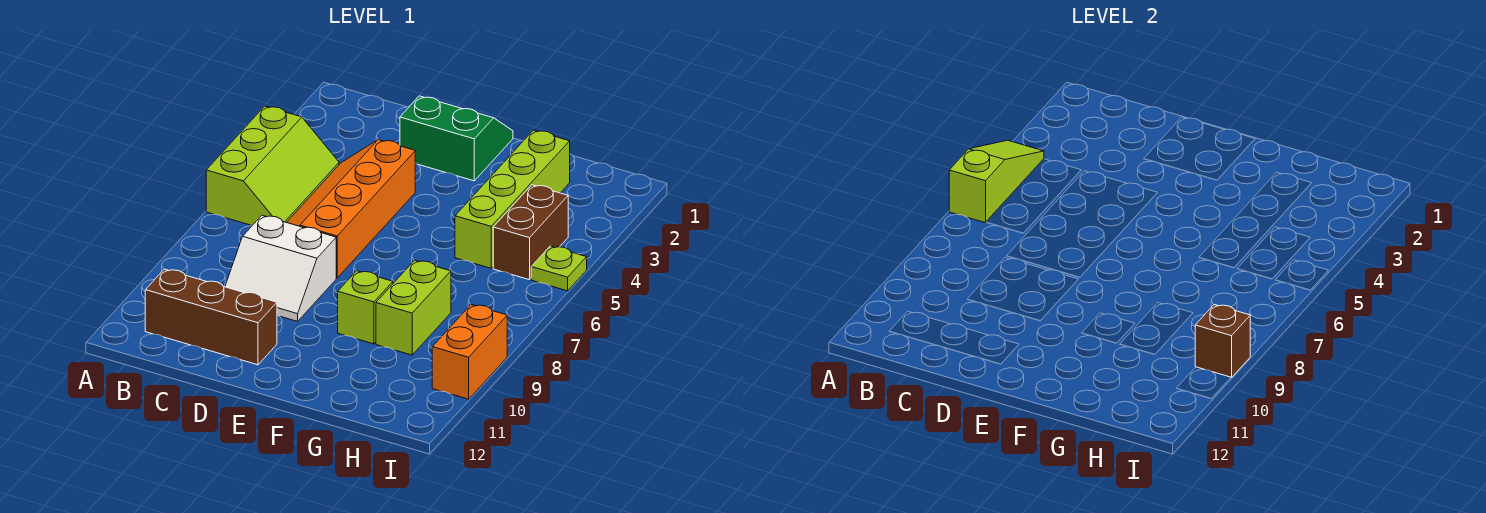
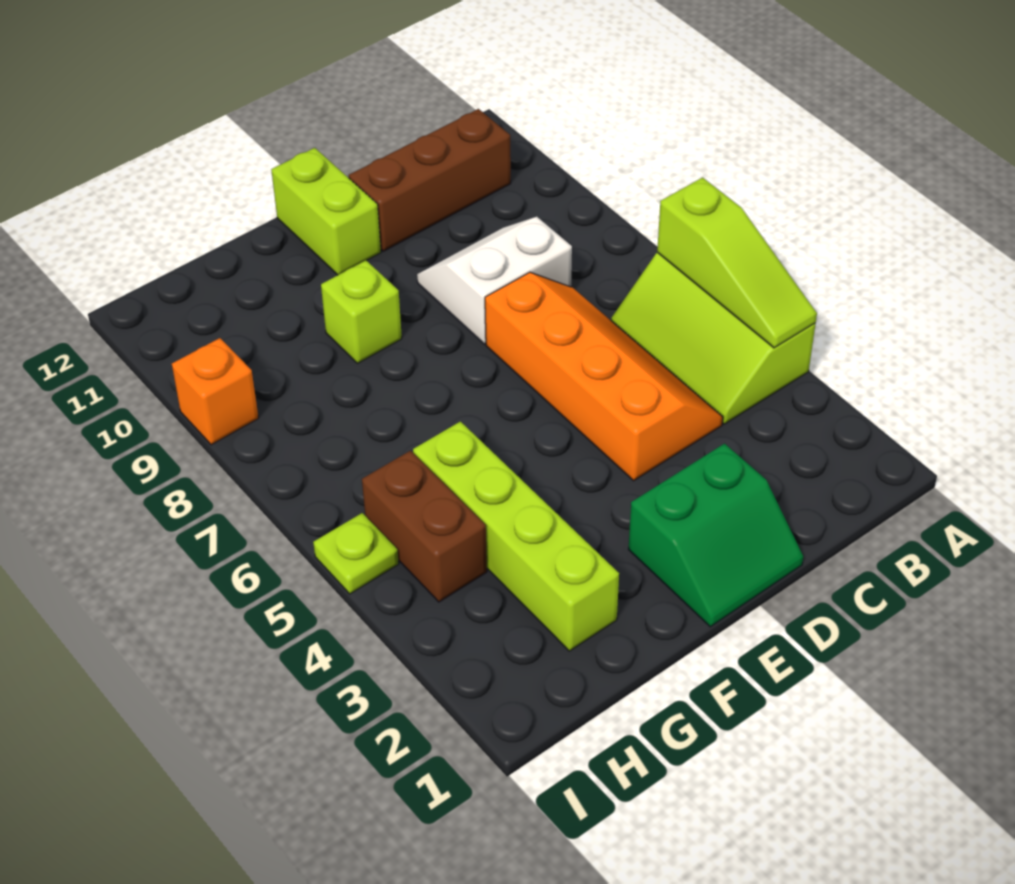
lime brick G8:G9 level 1 -> lime brick E11:E12 level 1
orange brick I9:I10 level 1 -> orange brick I9 level 1
brown brick I9 level 2 -> none

